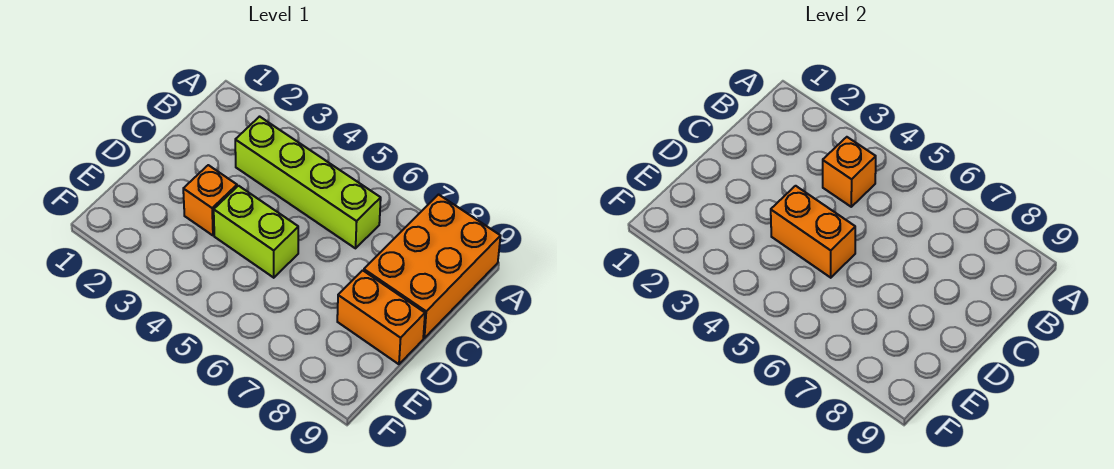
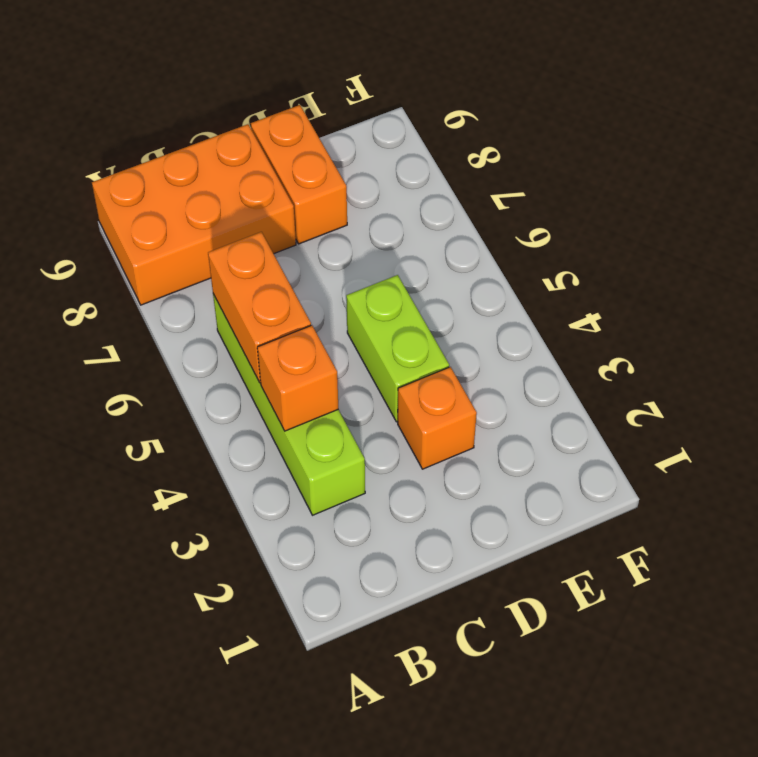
orange brick D4:D5 level 2 -> orange brick B5:B6 level 2

